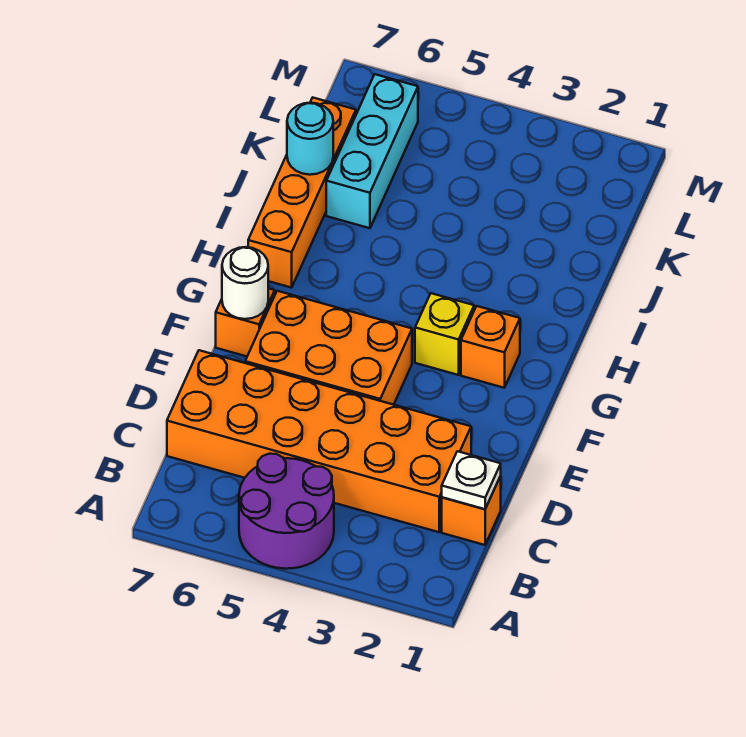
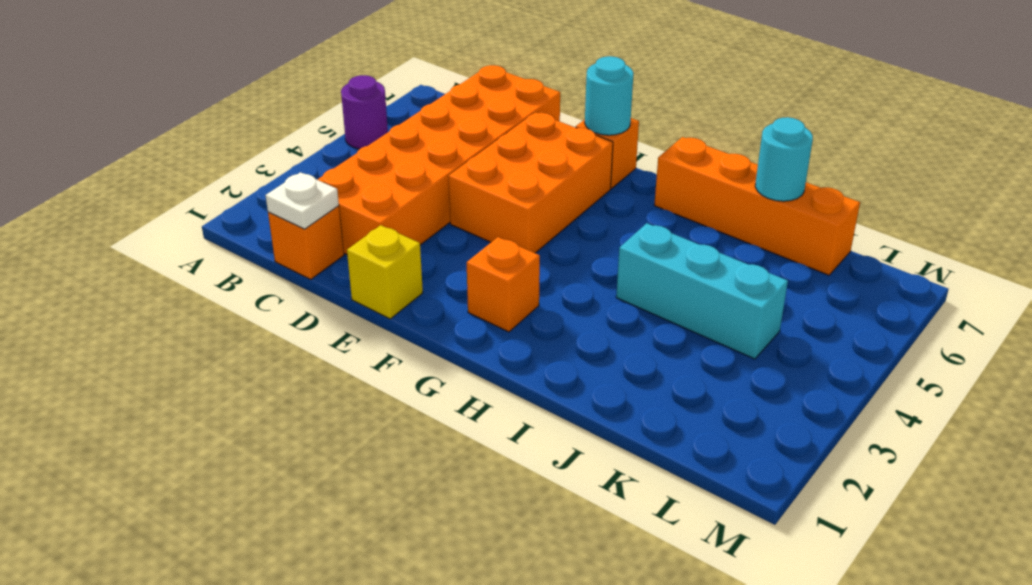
purple round brick A4:B5 level 1 -> purple round brick A5 level 1
white round brick F7 level 2 -> cyan round brick F7 level 2
yellow brick G3 level 1 -> yellow brick E1 level 1
cyan brick J6:L6 level 1 -> cyan brick I4:K4 level 1

